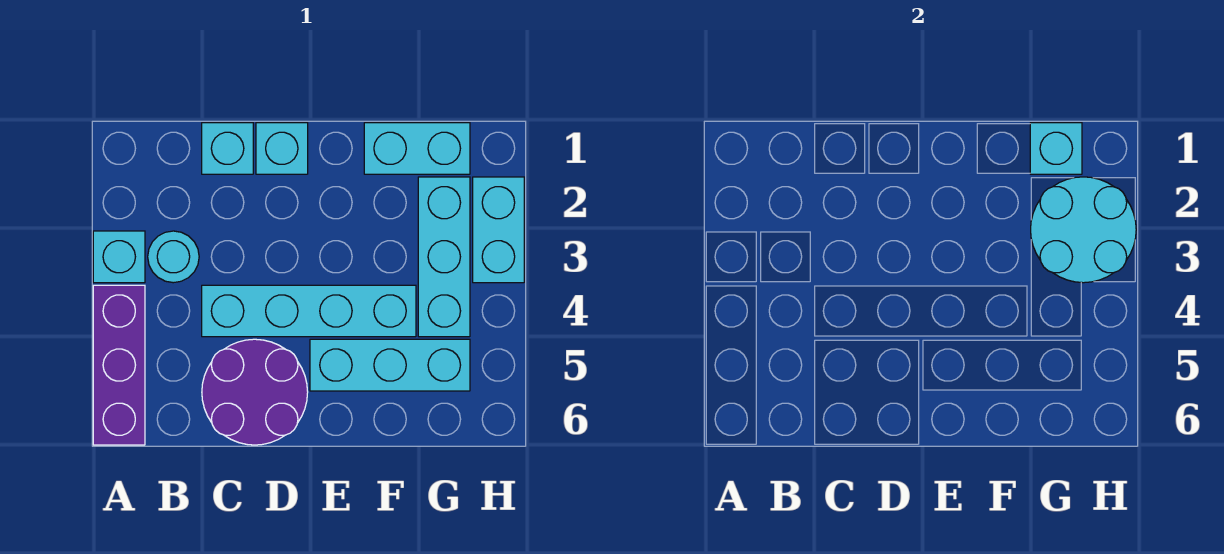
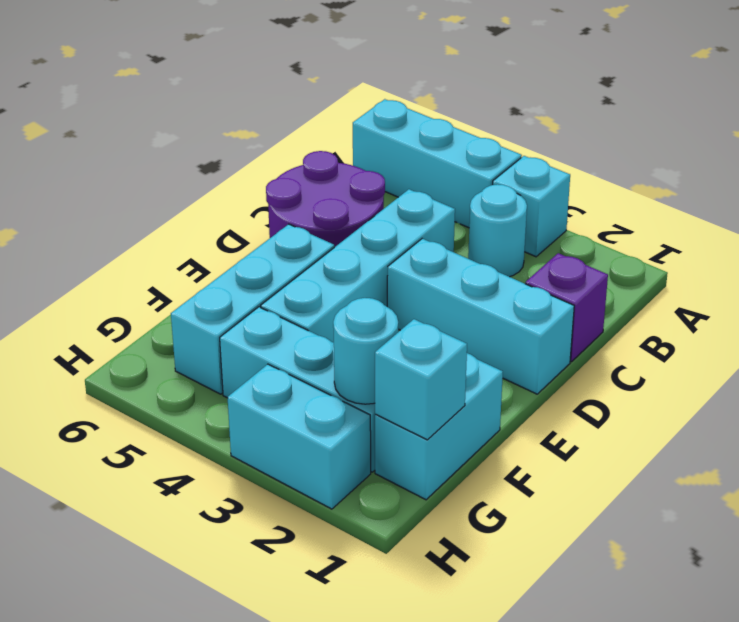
purple brick A4:A6 level 1 -> cyan brick A4:A6 level 1
cyan brick C1 level 1 -> purple brick C1 level 1
cyan brick D1 level 1 -> cyan brick D1:D3 level 1
cyan round brick G2:H3 level 2 -> cyan round brick G2 level 2

